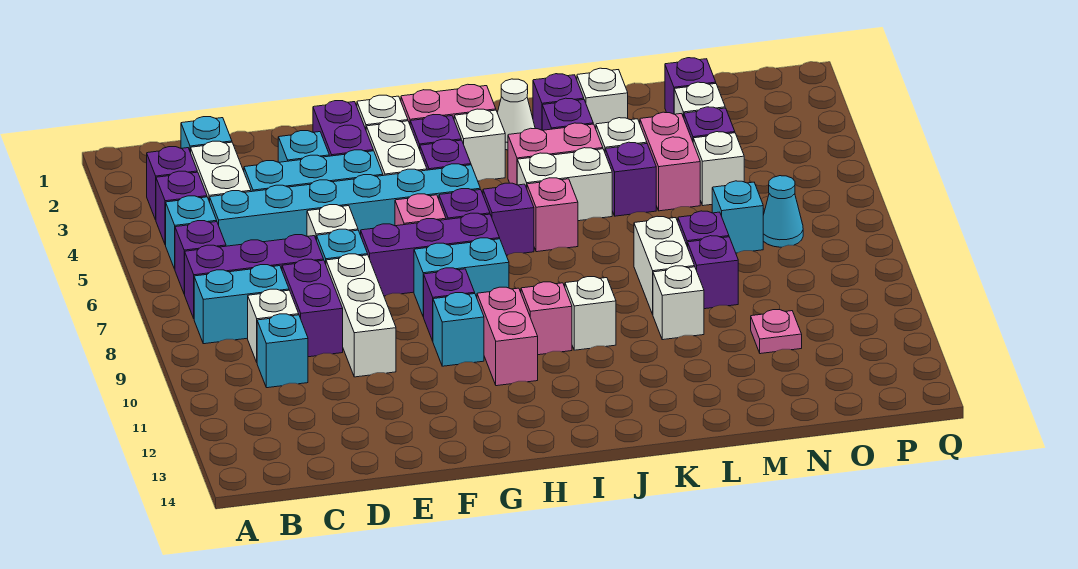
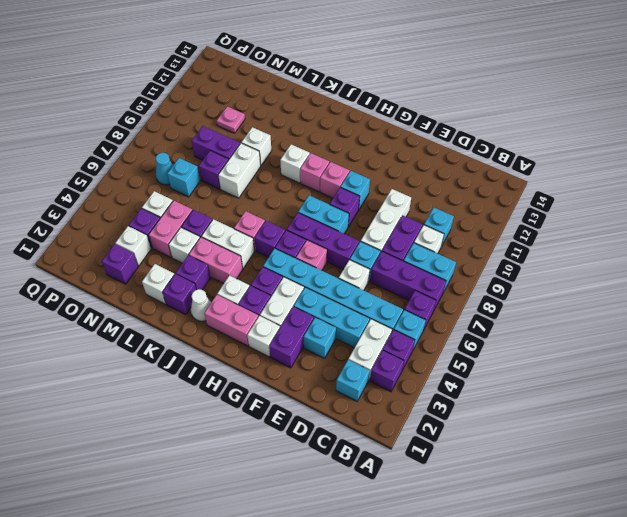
pink brick H10:H11 level 1 -> pink brick H10 level 1
purple brick M9 level 1 -> purple brick M9:N9 level 1

